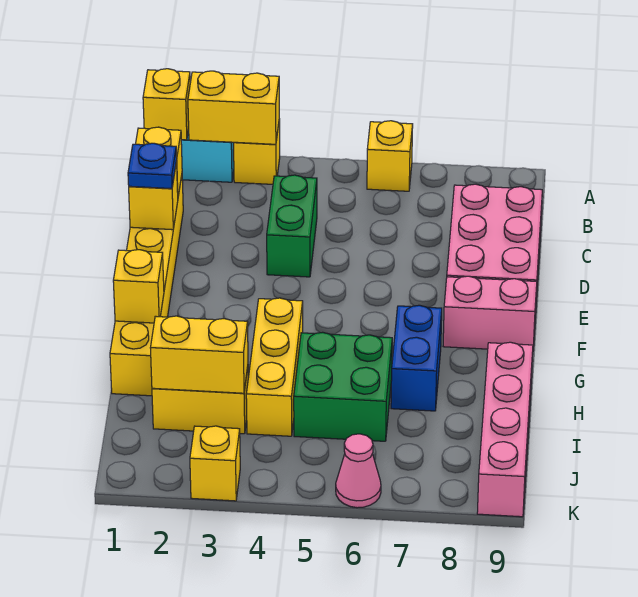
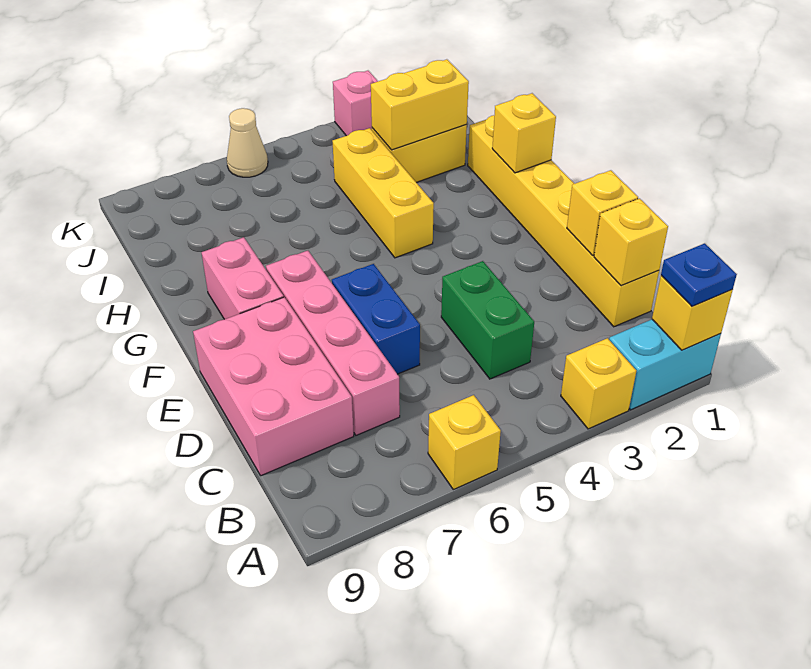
yellow brick A2:A3 level 2 -> none
blue plate D1 level 3 -> blue plate A1 level 3
pink brick F8:F9 level 1 -> pink brick F8:G8 level 1
blue brick G7:H7 level 1 -> blue brick D6:E6 level 1
green brick H5:I6 level 1 -> none
pink brick H9:K9 level 1 -> pink brick C7:F7 level 1
yellow brick K3 level 1 -> pink brick K3 level 1
pink cone K6 level 1 -> tan cone K6 level 1

